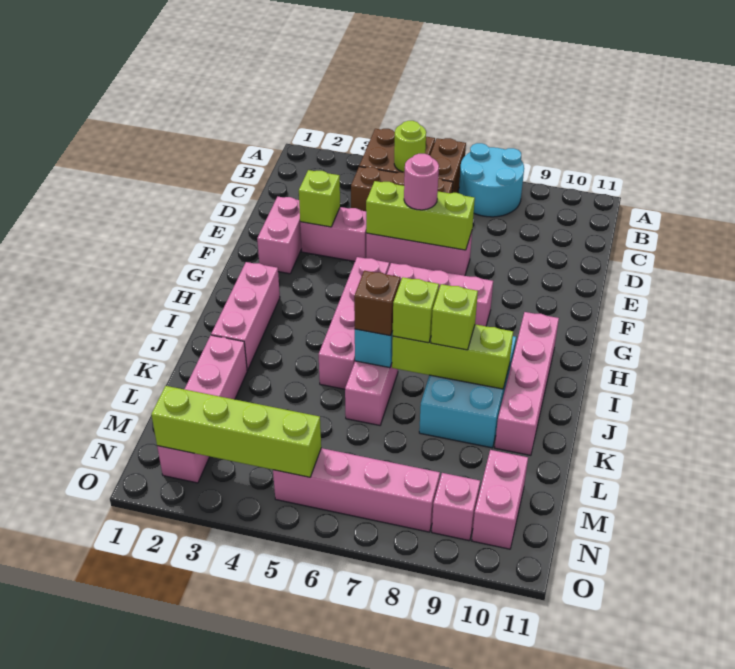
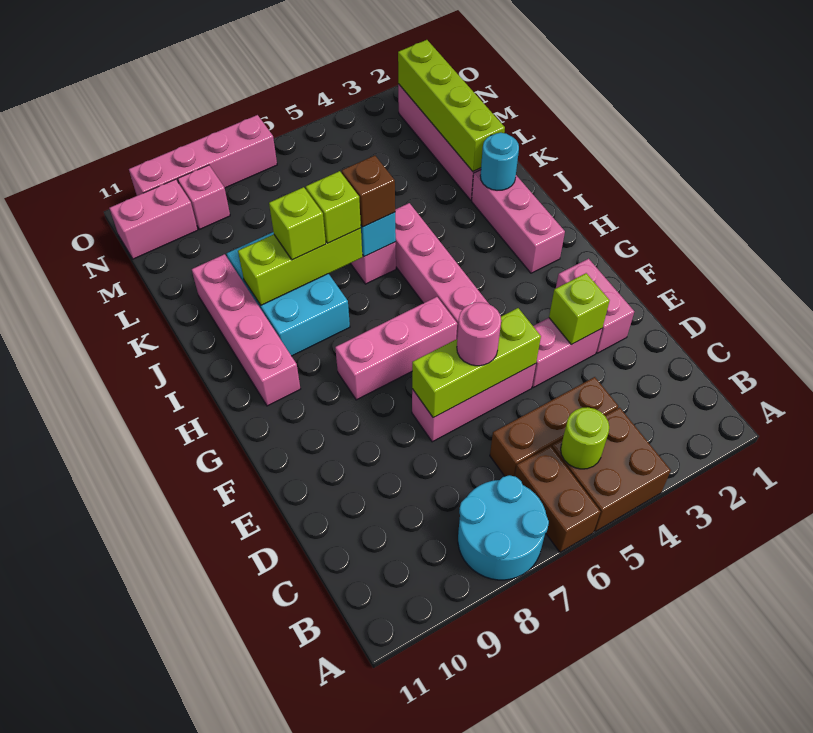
none -> cyan round brick J2 level 2
pink brick M10:N10 level 1 -> pink brick N10:N11 level 1
lime brick N2:N5 level 2 -> lime brick K2:N2 level 2
pink brick N5:N8 level 1 -> pink brick O7:O10 level 1

